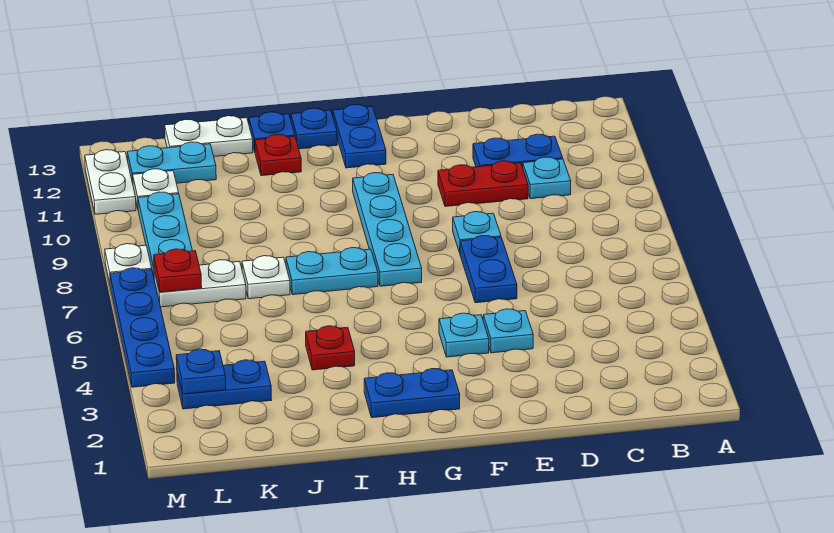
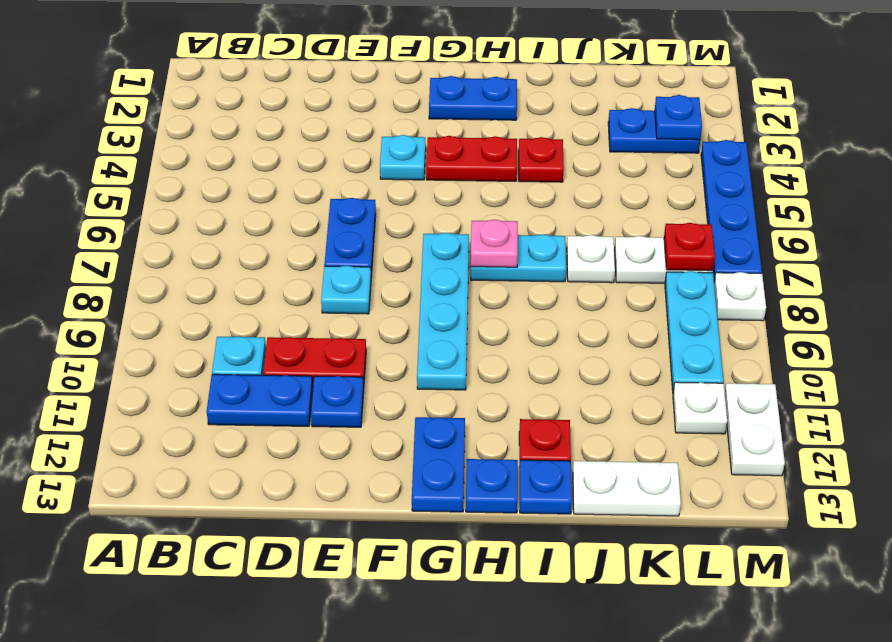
cyan plate E4 level 1 -> none
none -> blue plate E11 level 1
none -> red plate G4:H4 level 1
none -> pink plate H7 level 2
cyan plate K12:L12 level 1 -> none

